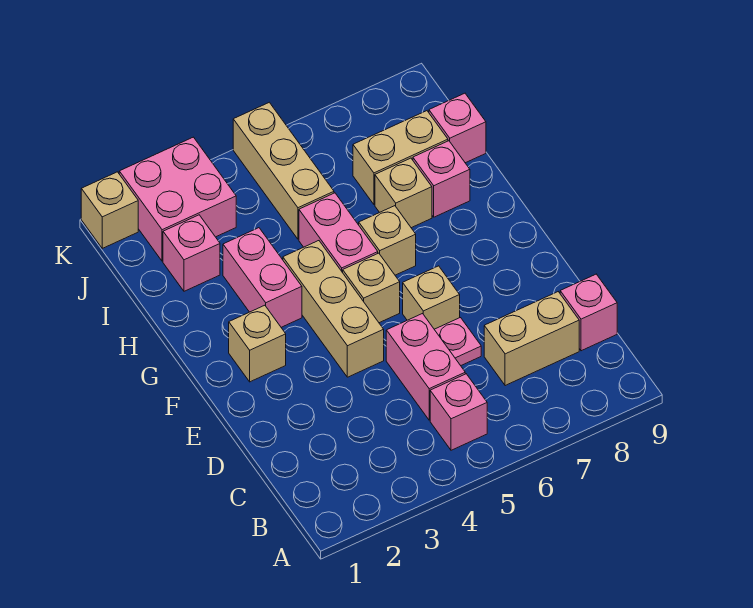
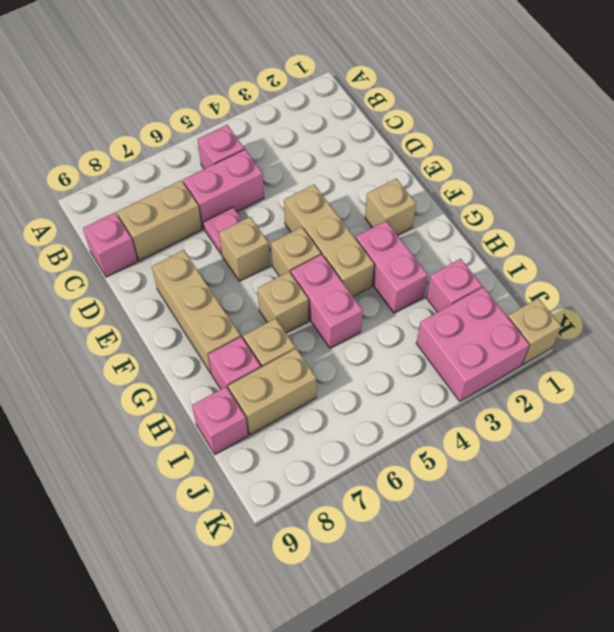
pink brick C5:D5 level 1 -> pink brick C5:C6 level 1
tan brick I5:K5 level 1 -> tan brick E8:G8 level 1

